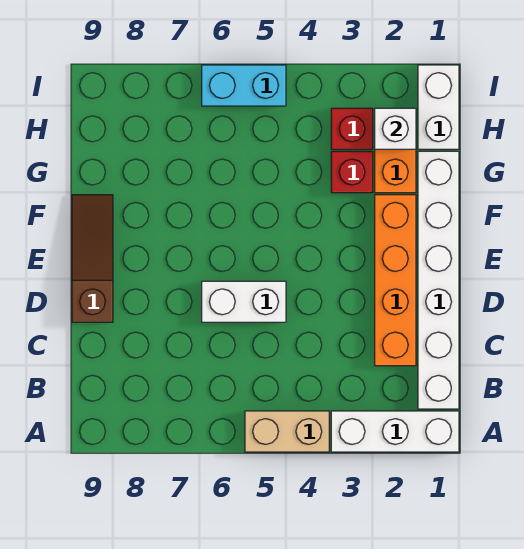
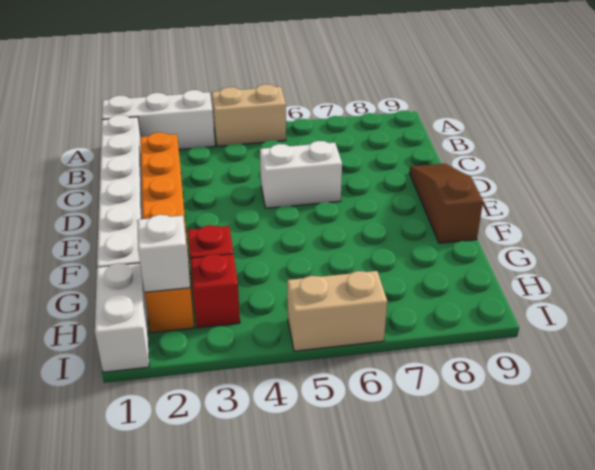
brown slope D9:F9 level 1 top D -> brown slope D9:F9 level 1 top F
cyan brick I5:I6 level 1 -> tan brick I5:I6 level 1

